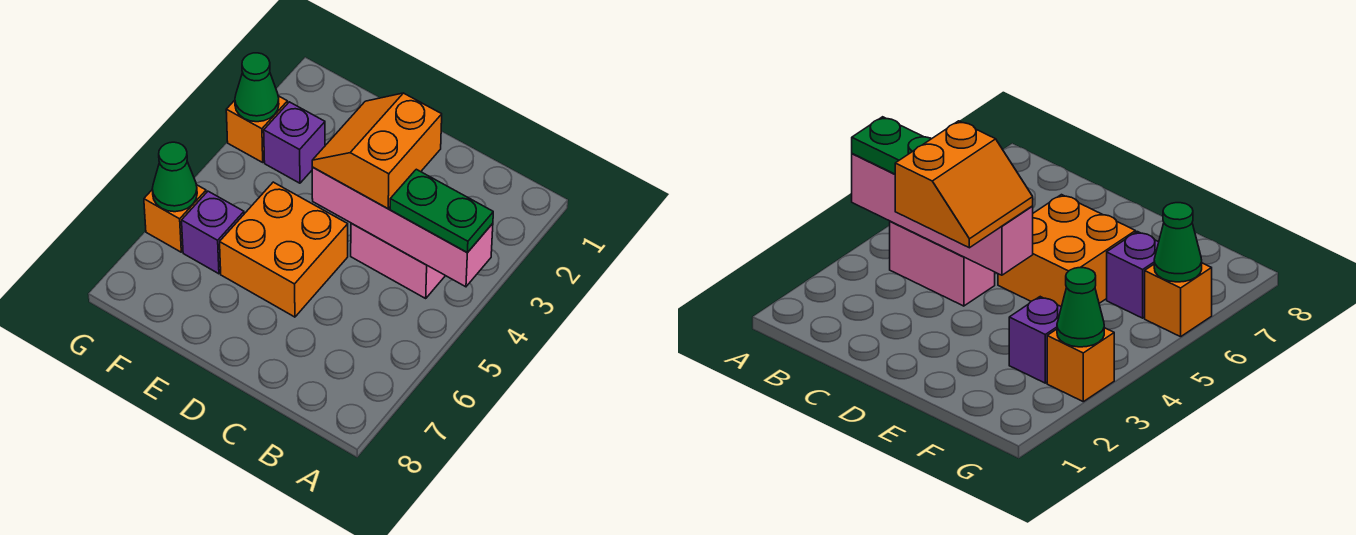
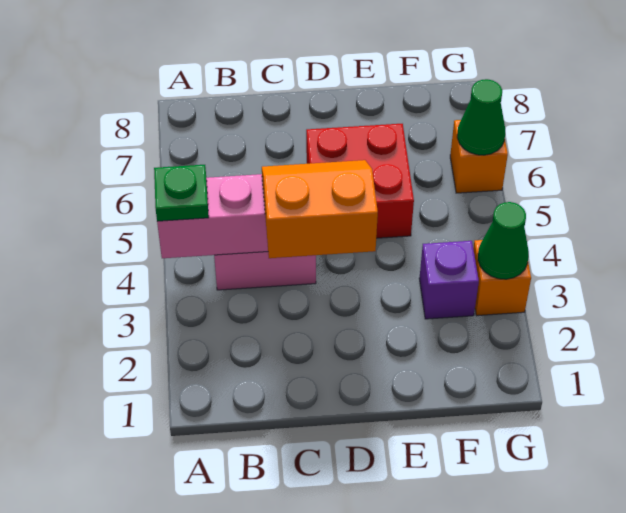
green plate A4:B4 level 3 -> green plate A4 level 3
orange slope C3:D4 level 3 top C -> orange slope C3:D4 level 3 top 3
orange brick D5:E6 level 1 -> red brick D5:E6 level 1
purple brick F6 level 1 -> none

